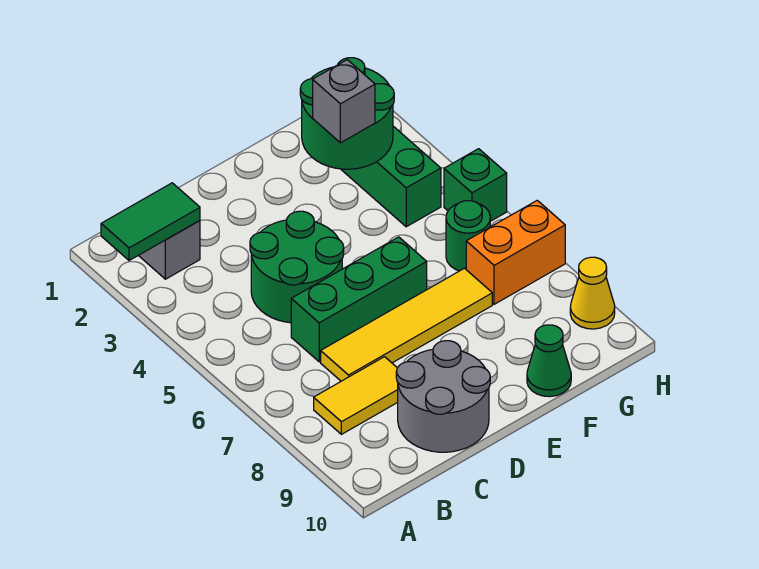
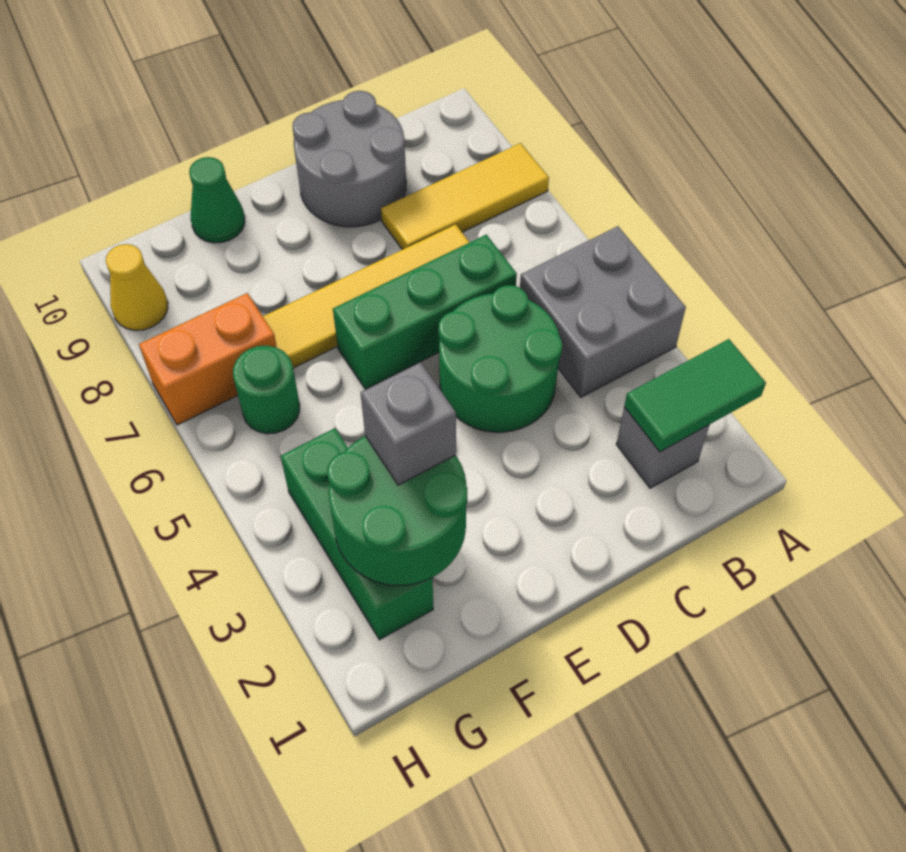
none -> grey brick A4:B5 level 1
yellow tile B8:C8 level 1 -> yellow tile A8:C8 level 1
green brick H5 level 1 -> none

